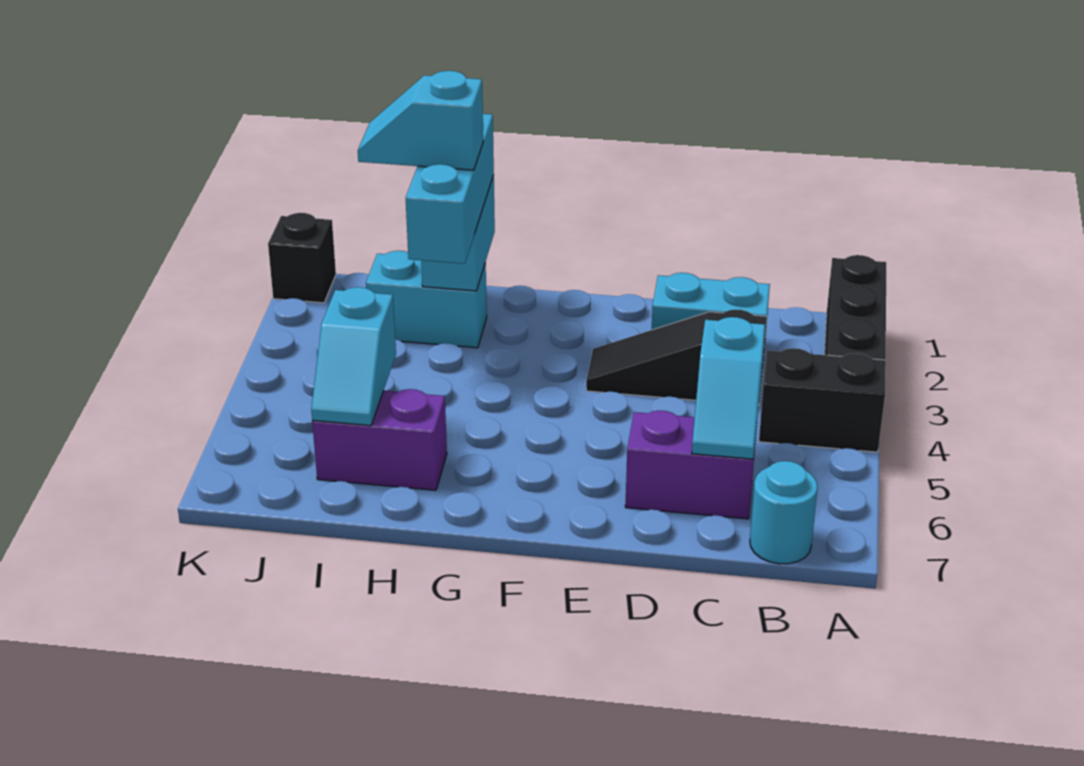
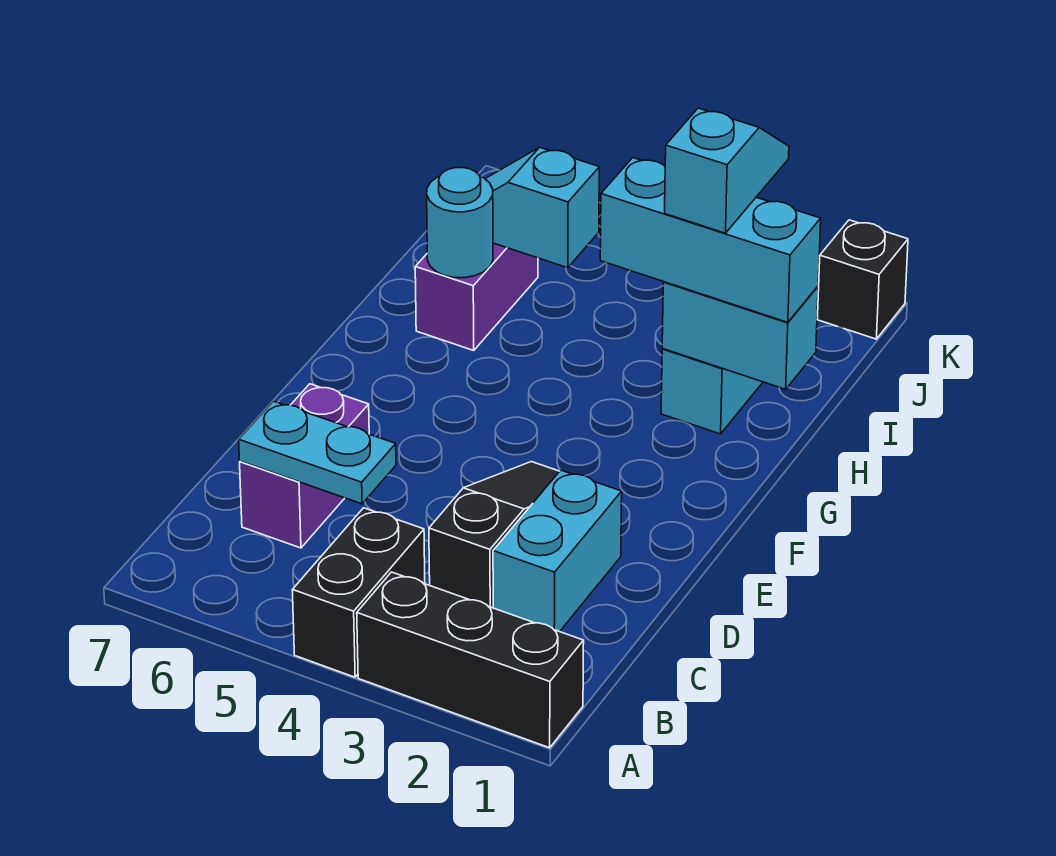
cyan round brick B7 level 1 -> cyan round brick H6 level 2
cyan slope C5:C6 level 2 top 5 -> cyan plate C5:C6 level 2

